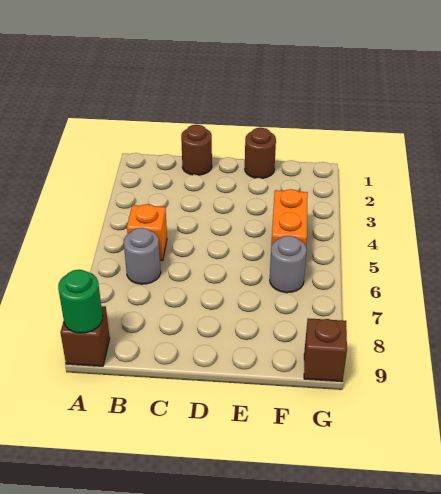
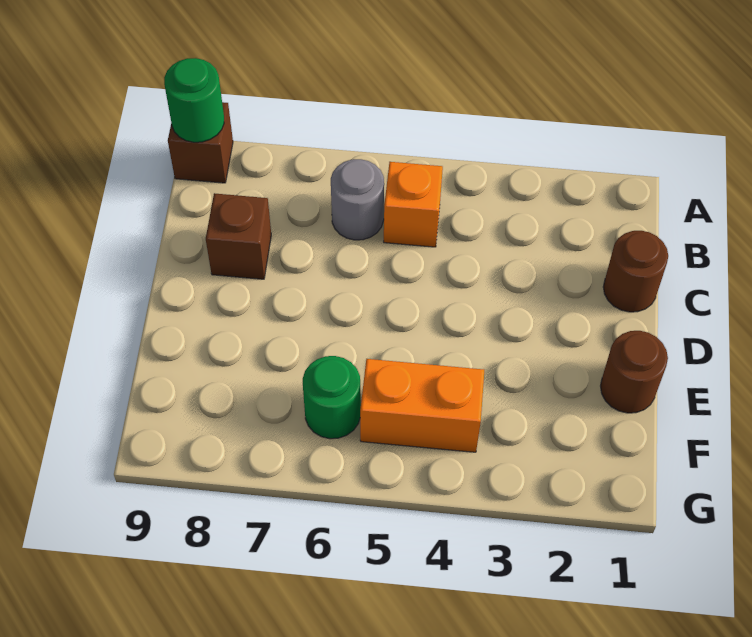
grey round brick F6 level 1 -> green round brick F6 level 1
brown brick G9 level 1 -> brown brick C8 level 1

